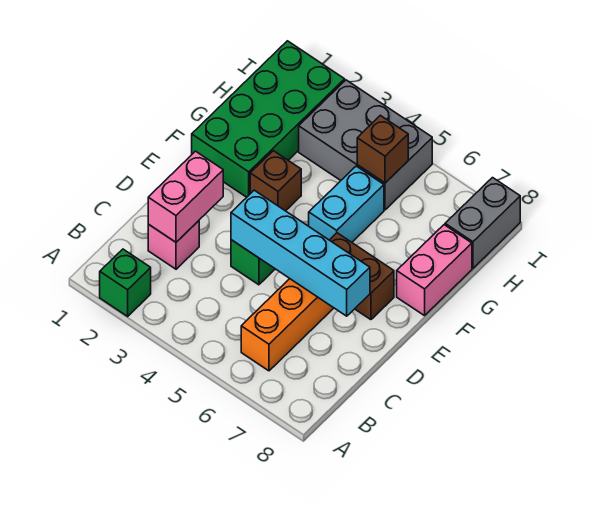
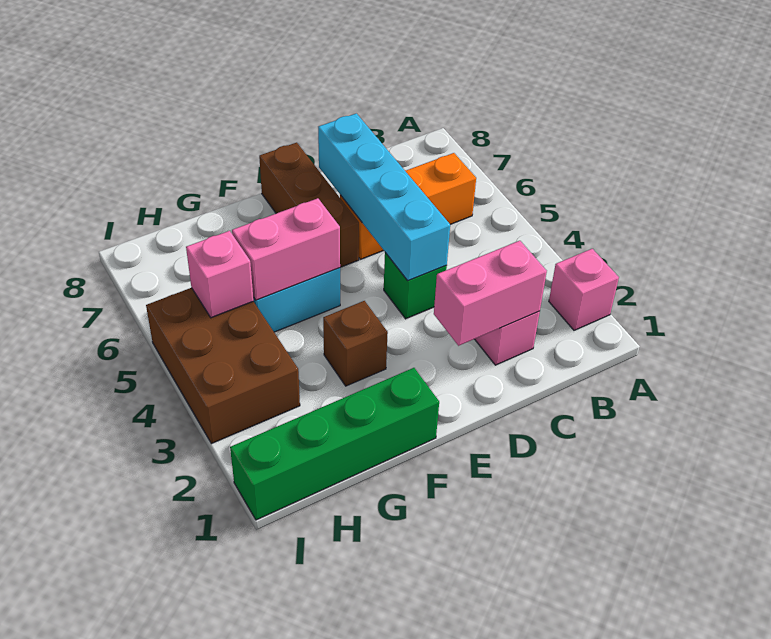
green brick A2 level 1 -> pink brick A2 level 1
brown brick E6:E7 level 1 -> brown brick E6:E8 level 1
green brick F1:I2 level 1 -> green brick F1:I1 level 1
pink brick F8:G8 level 1 -> pink brick F5:G5 level 2
grey brick H3:I5 level 1 -> brown brick H3:I5 level 1
brown brick H5 level 2 -> pink brick H5 level 2
grey brick H8:I8 level 1 -> none

